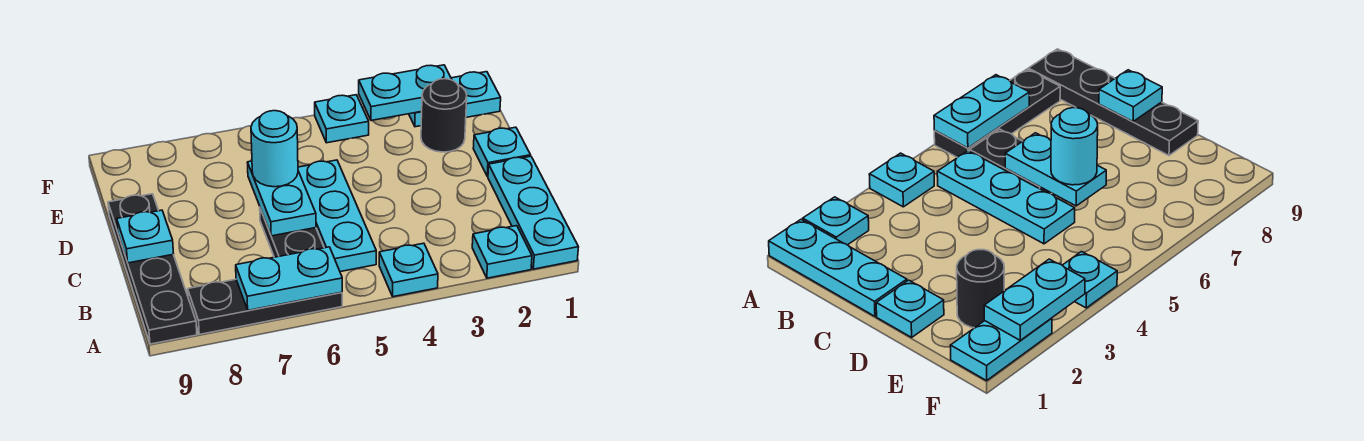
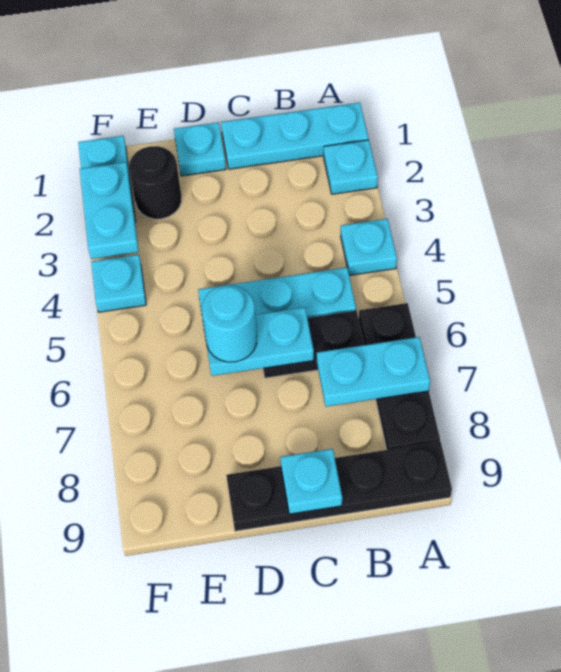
cyan plate A6:A7 level 2 -> cyan plate A7:B7 level 2

